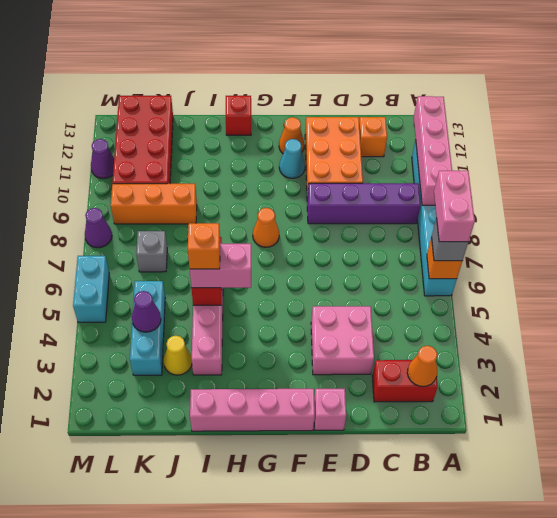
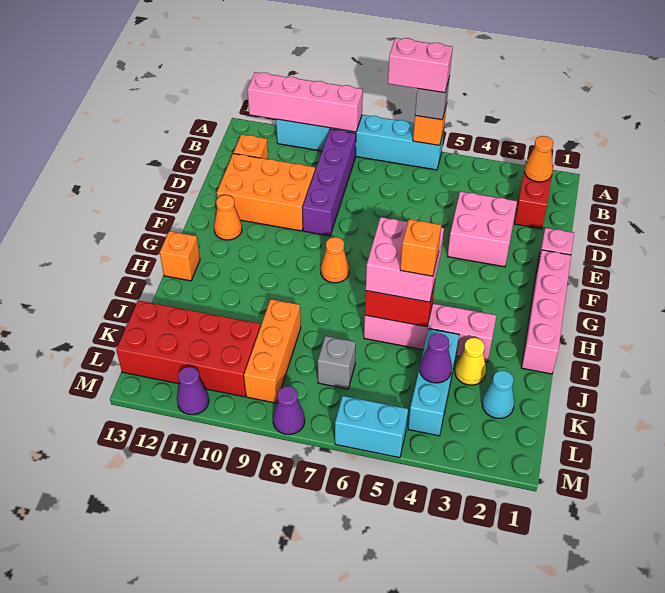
cyan cone F11 level 1 -> cyan cone K2 level 1
pink brick H5:I5 level 3 -> pink brick H5:I6 level 3
red brick H13 level 1 -> orange brick H13 level 1
cyan brick K3:K5 level 1 -> cyan brick J4:L4 level 1

